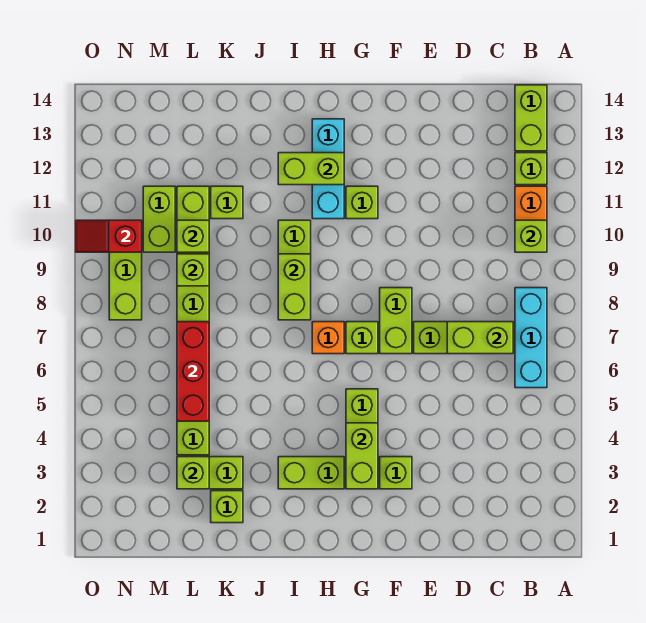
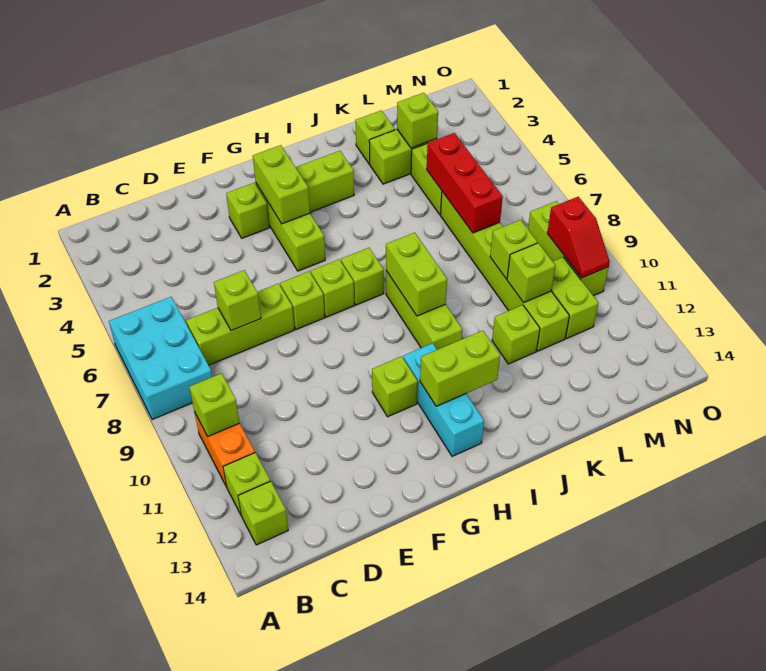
cyan brick B6:B8 level 1 -> cyan brick A6:B8 level 1
lime brick B13:B14 level 1 -> lime brick B13 level 1
lime brick C7:D7 level 2 -> lime brick D7 level 2
lime brick F7:F8 level 1 -> lime brick F7 level 1
orange brick H7 level 1 -> lime brick H7 level 1
red slope N10:O10 level 2 top N -> red slope N9:N10 level 2 top 9

